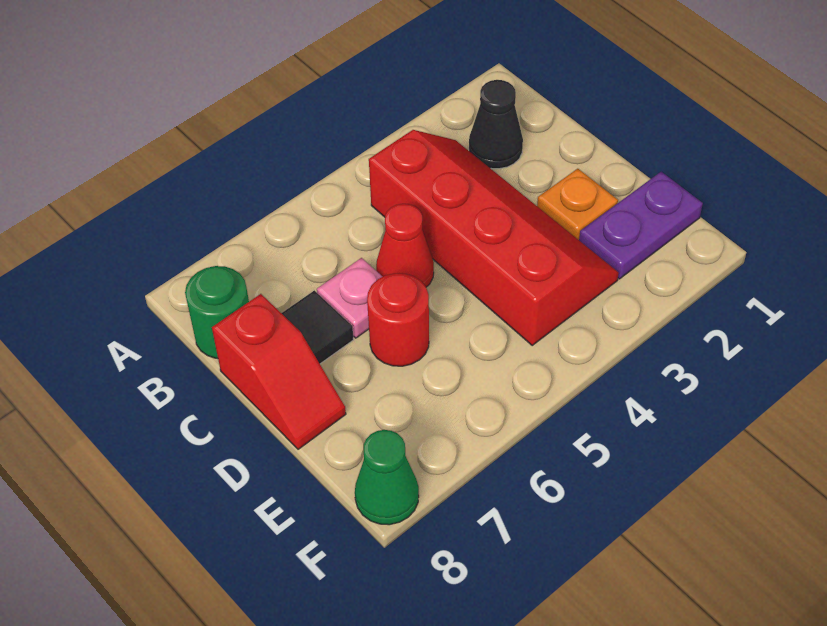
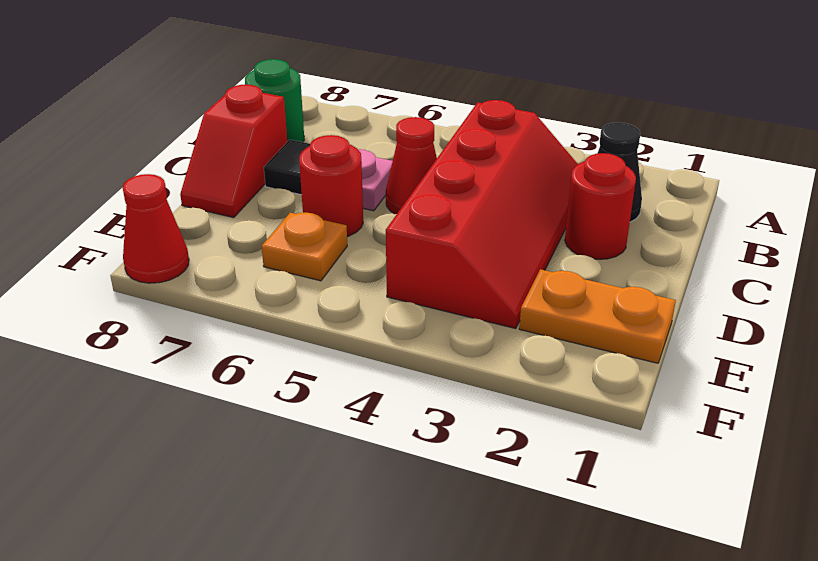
none -> red round brick C2 level 1
orange plate D2 level 1 -> orange plate E6 level 1
purple plate E1:E2 level 1 -> orange plate E1:E2 level 1
green cone F8 level 1 -> red cone F8 level 1

